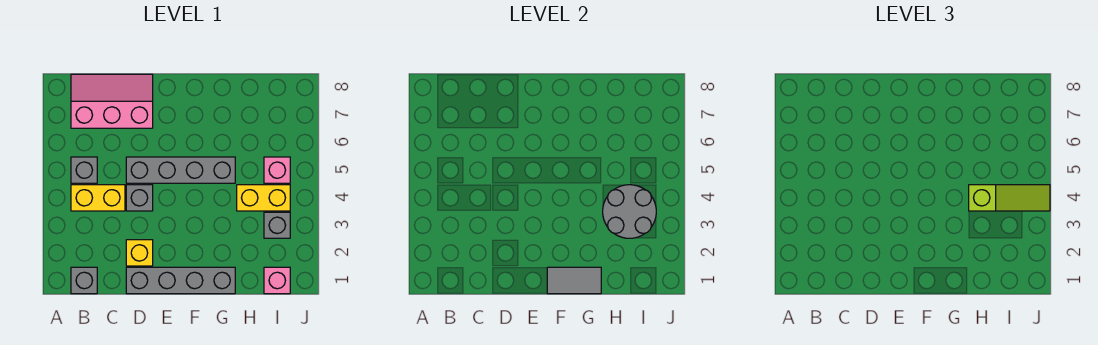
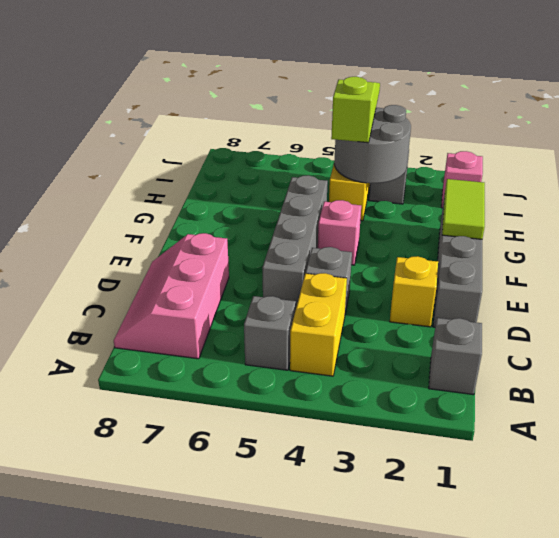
grey tile F1:G1 level 2 -> lime tile F1:G1 level 2
pink brick I5 level 1 -> pink brick F4 level 1

